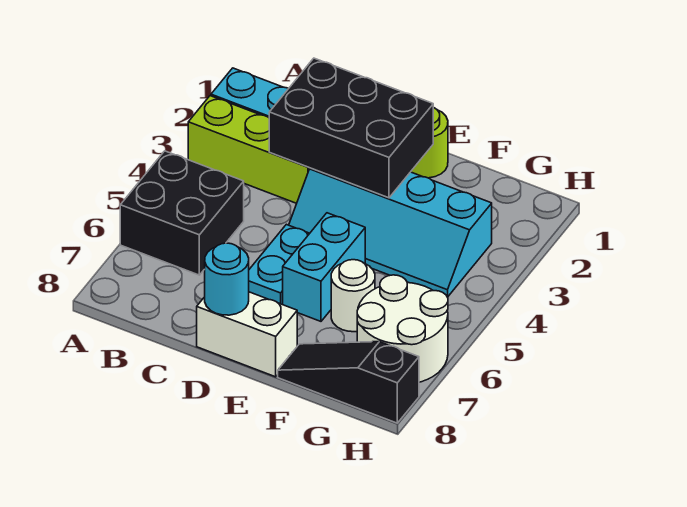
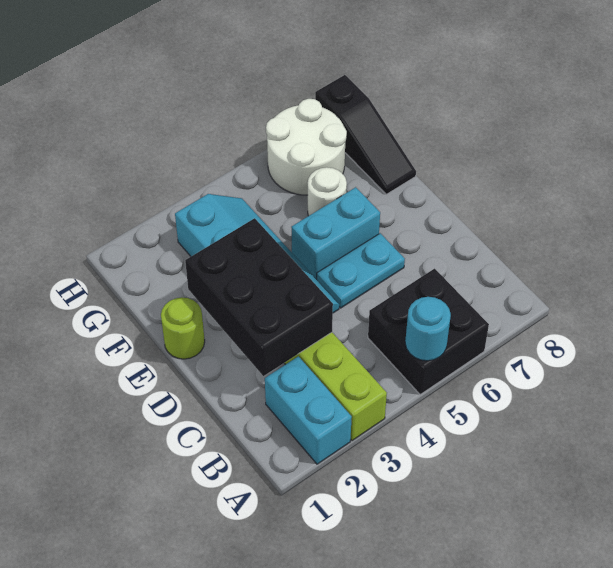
white brick D8:E8 level 1 -> none
cyan round brick D8 level 2 -> cyan round brick A5 level 2

